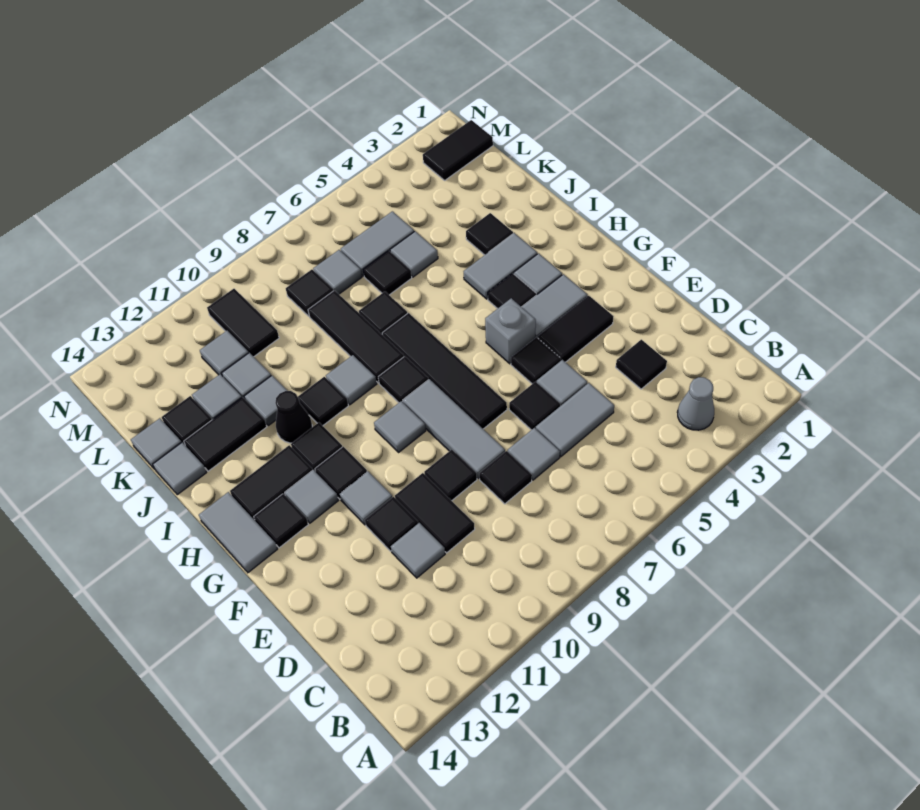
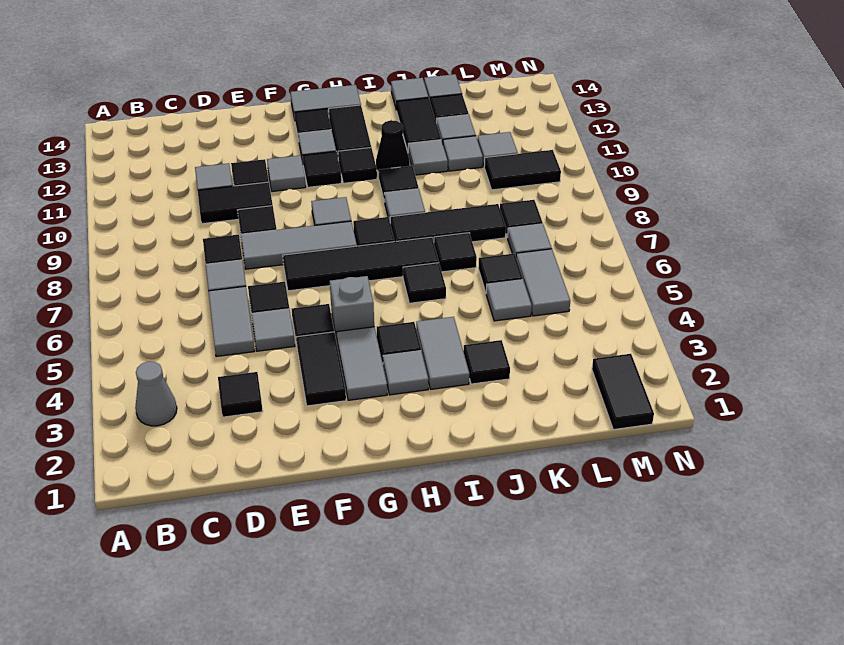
none -> black tile I6 level 1

